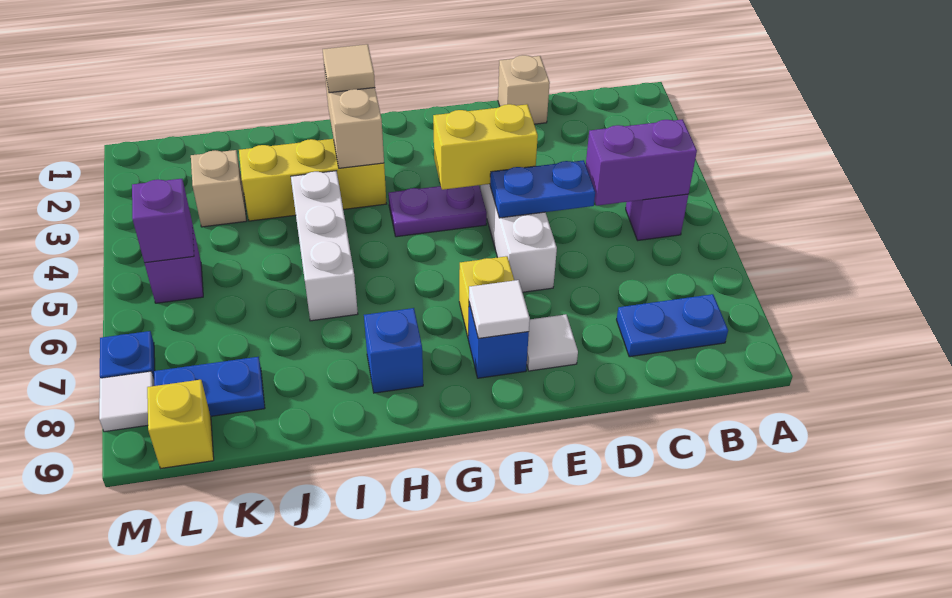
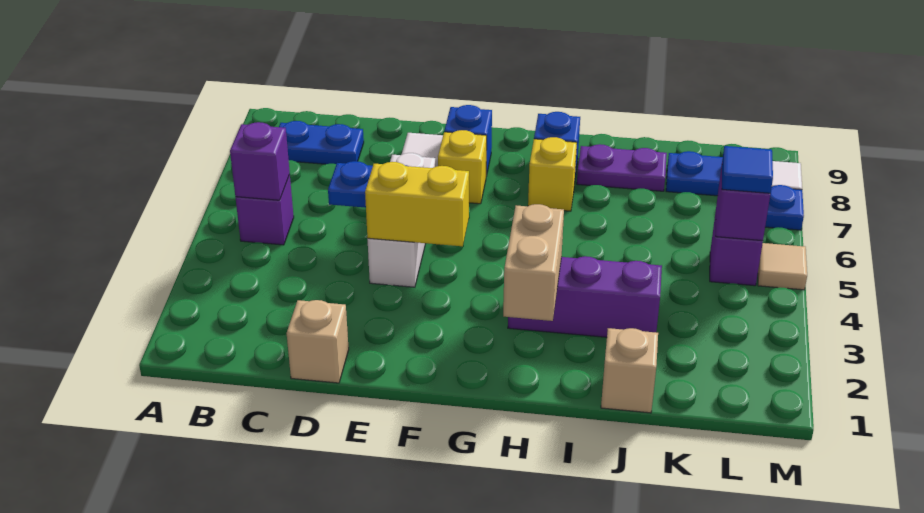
purple brick B5:C5 level 2 -> purple brick B5 level 2
purple plate F4:G4 level 1 -> purple plate I8:J8 level 1
white tile F8 level 2 -> none
tan tile H2 level 3 -> tan tile M5 level 1
yellow brick H3:J3 level 1 -> purple brick H3:J3 level 1
white brick I4:I6 level 1 -> none
tan brick K3 level 1 -> tan brick J1 level 1
none -> blue tile L5 level 3
yellow brick L9 level 1 -> yellow brick H7 level 1

